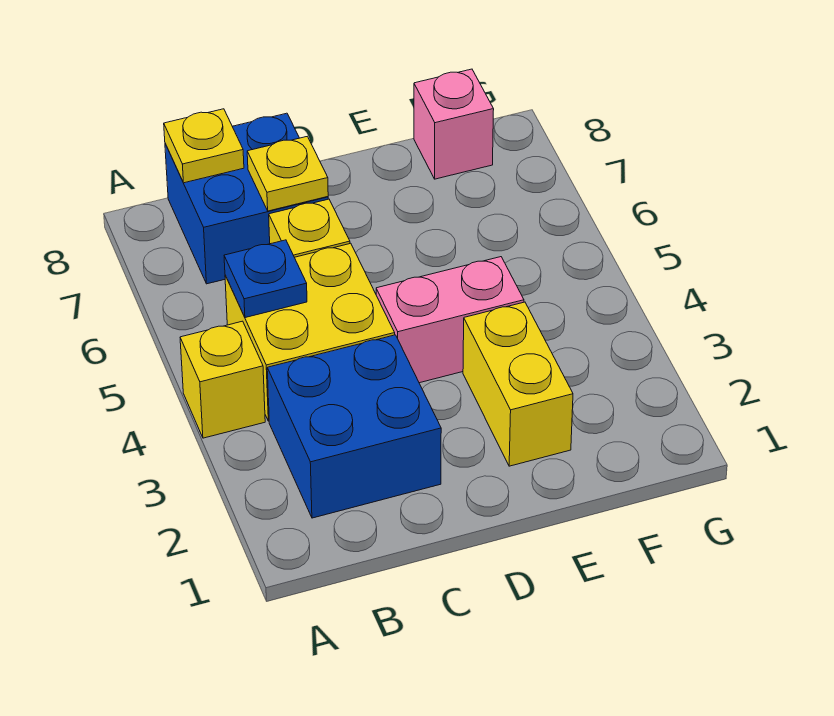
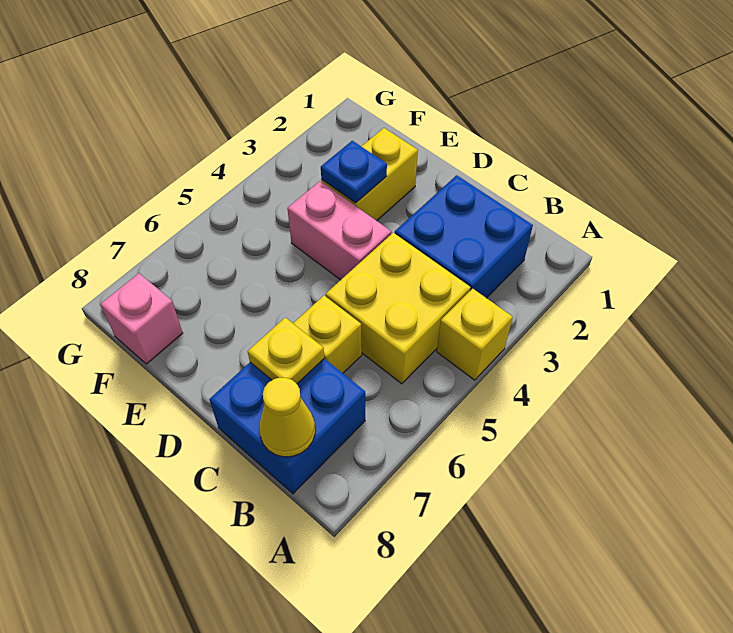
blue plate B5 level 2 -> blue plate E3 level 2
yellow plate B8 level 2 -> yellow cone B8 level 2

